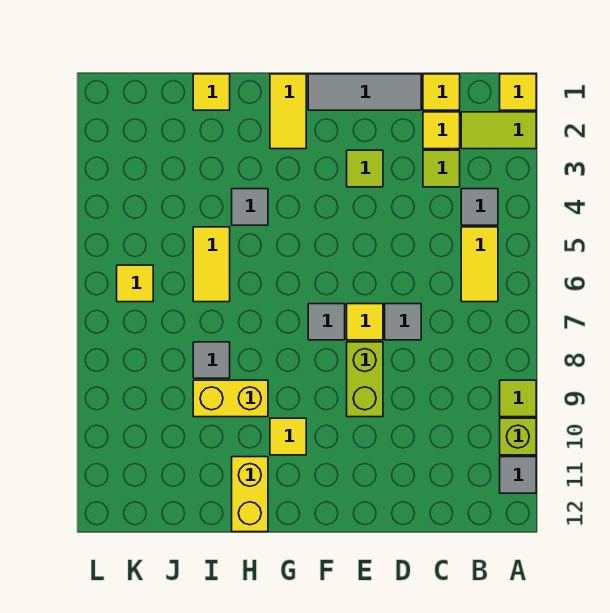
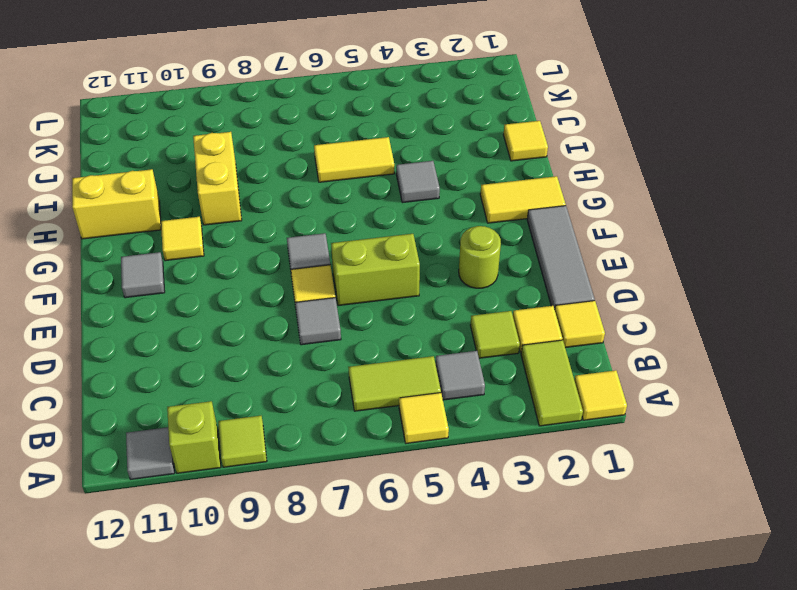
yellow tile B5:B6 level 1 -> lime tile B5:B6 level 1
lime tile E3 level 1 -> lime round brick E3 level 1
lime brick E8:E9 level 1 -> lime brick E5:E6 level 1
grey tile I8 level 1 -> grey tile F11 level 1
yellow tile K6 level 1 -> yellow tile A5 level 1

